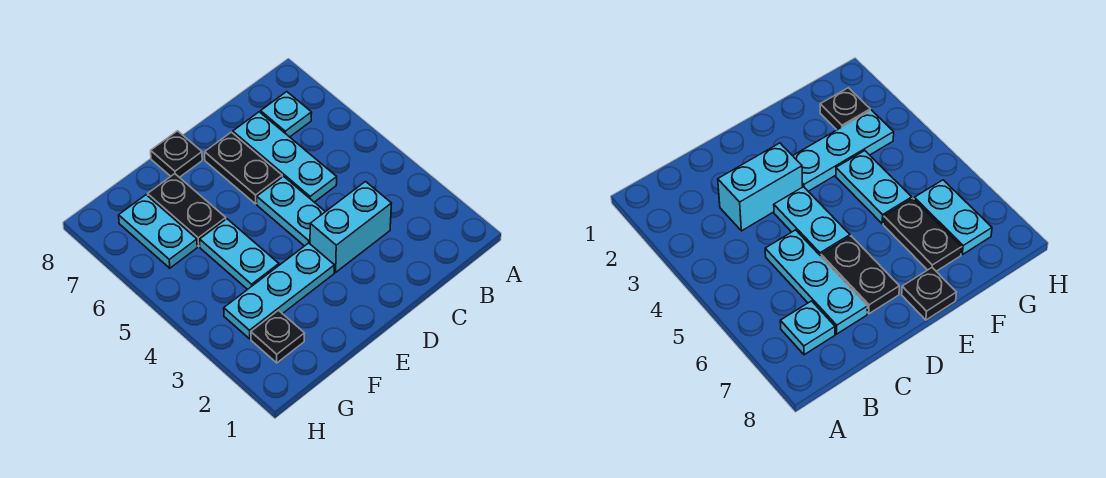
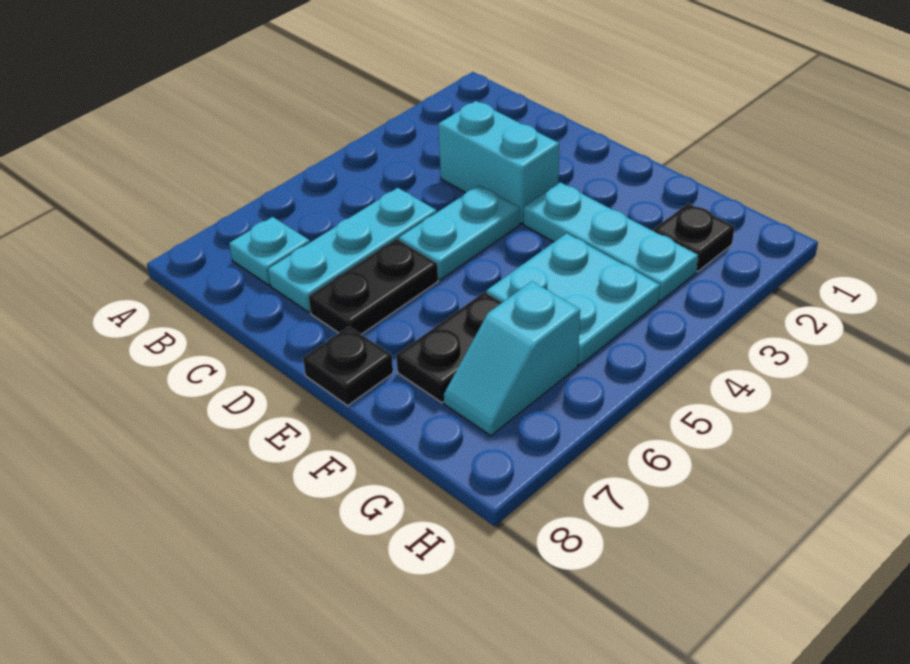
cyan plate F4:F5 level 1 -> cyan plate F4:G5 level 1
cyan plate G6:G7 level 1 -> cyan slope G6:G7 level 1 top 6

